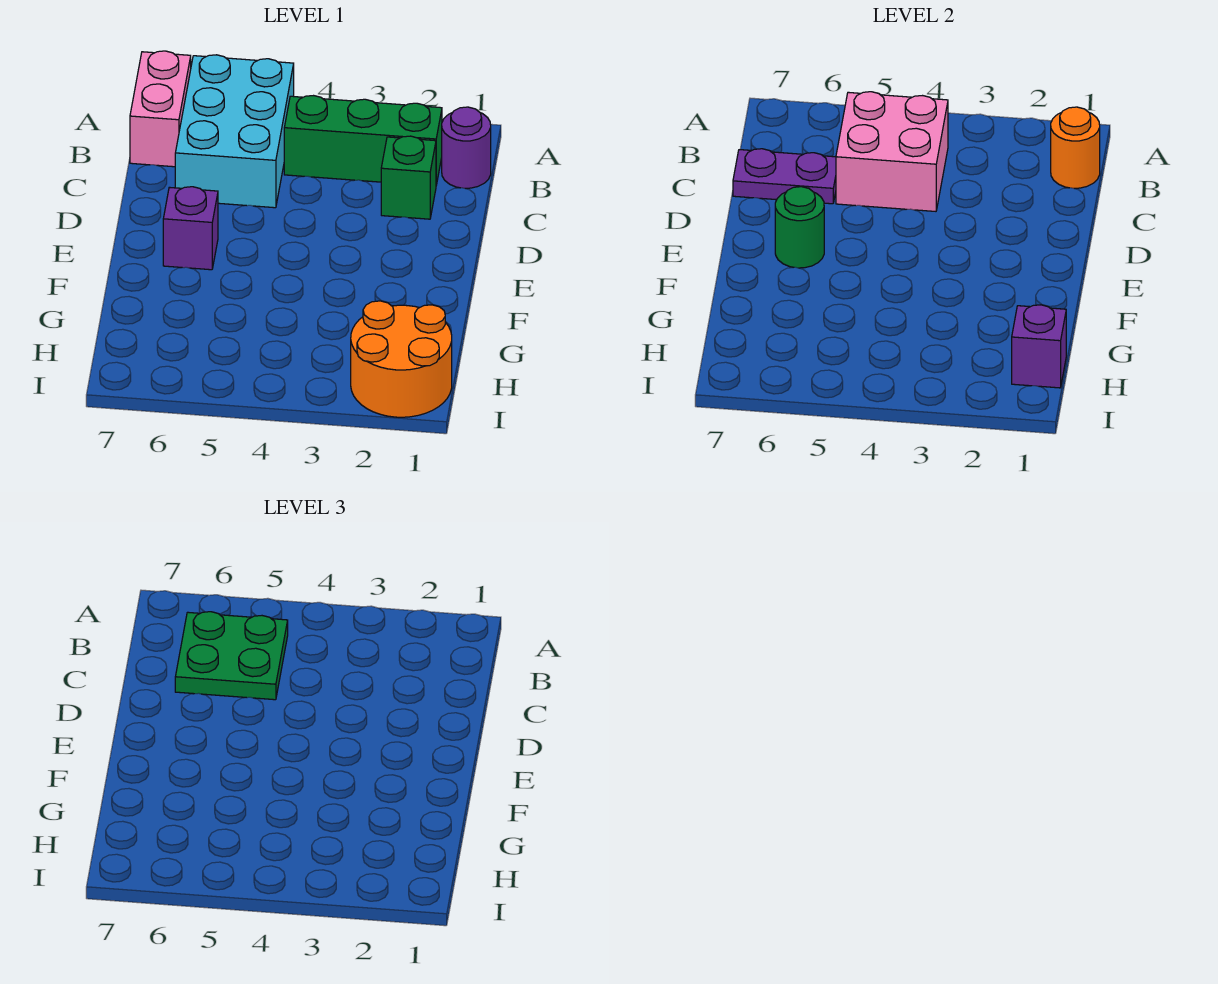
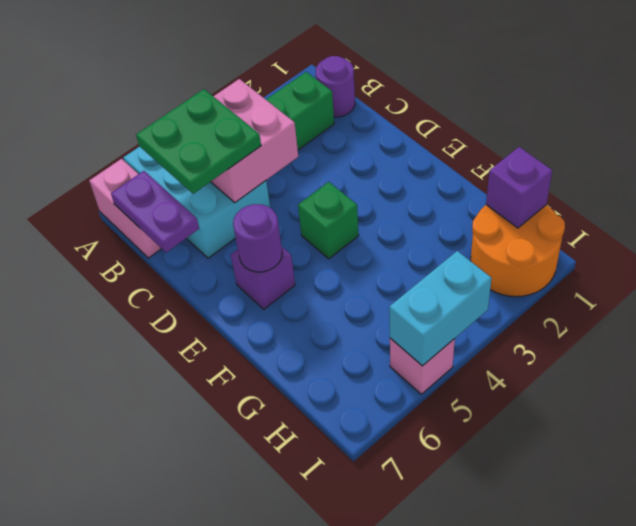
orange round brick B1 level 2 -> none
green brick C2 level 1 -> green brick E4 level 1
purple plate C6:C7 level 2 -> purple plate B7:C7 level 2
green round brick E6 level 2 -> purple round brick E6 level 2
none -> cyan brick I4:I5 level 2
none -> pink brick I5 level 1

